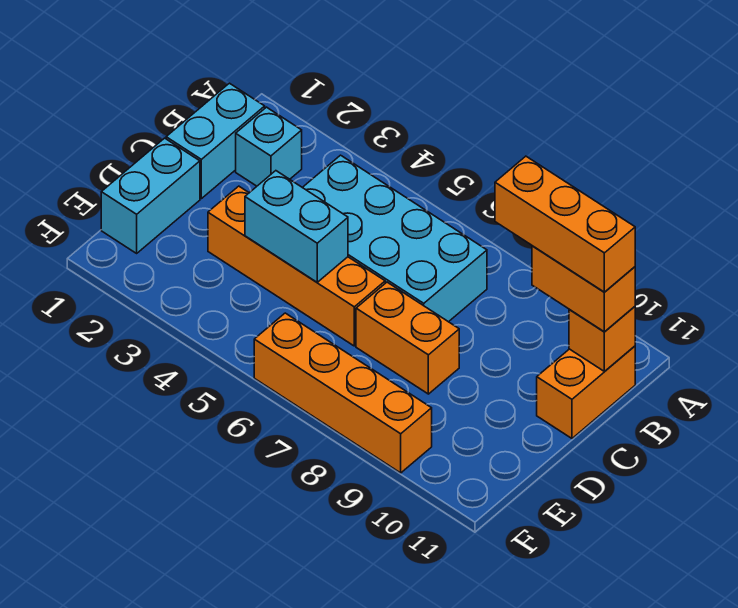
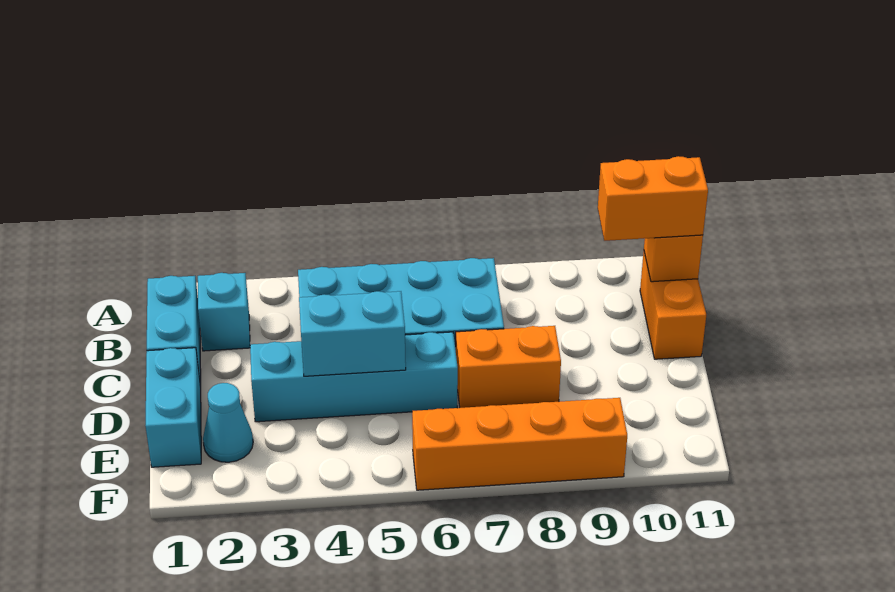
orange brick B9:B11 level 4 -> none
orange brick D3:D6 level 1 -> cyan brick D3:D6 level 1
none -> cyan cone E2 level 1

